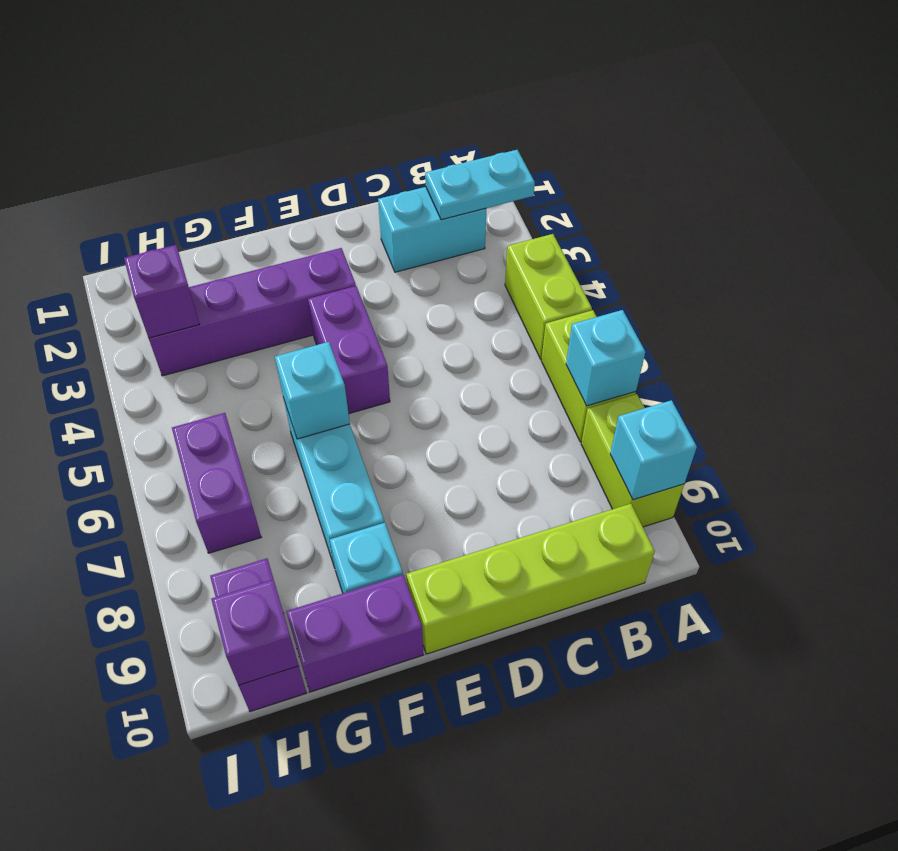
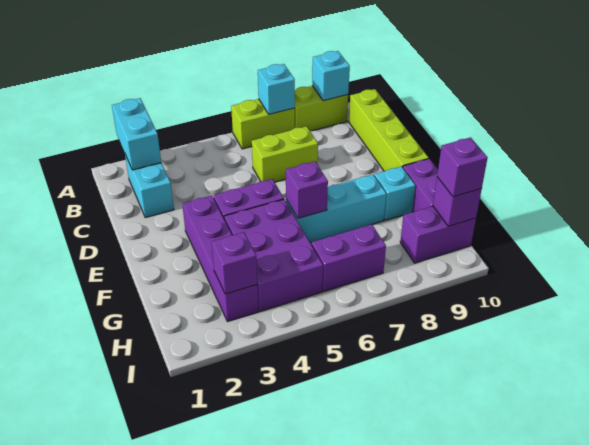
cyan plate A2:B2 level 2 -> cyan brick A2:B2 level 2
lime brick A4:A5 level 1 -> lime brick C6:C7 level 1
none -> purple brick F4:H5 level 1
cyan brick F6 level 2 -> purple brick F6 level 2
none -> purple brick H10 level 3

